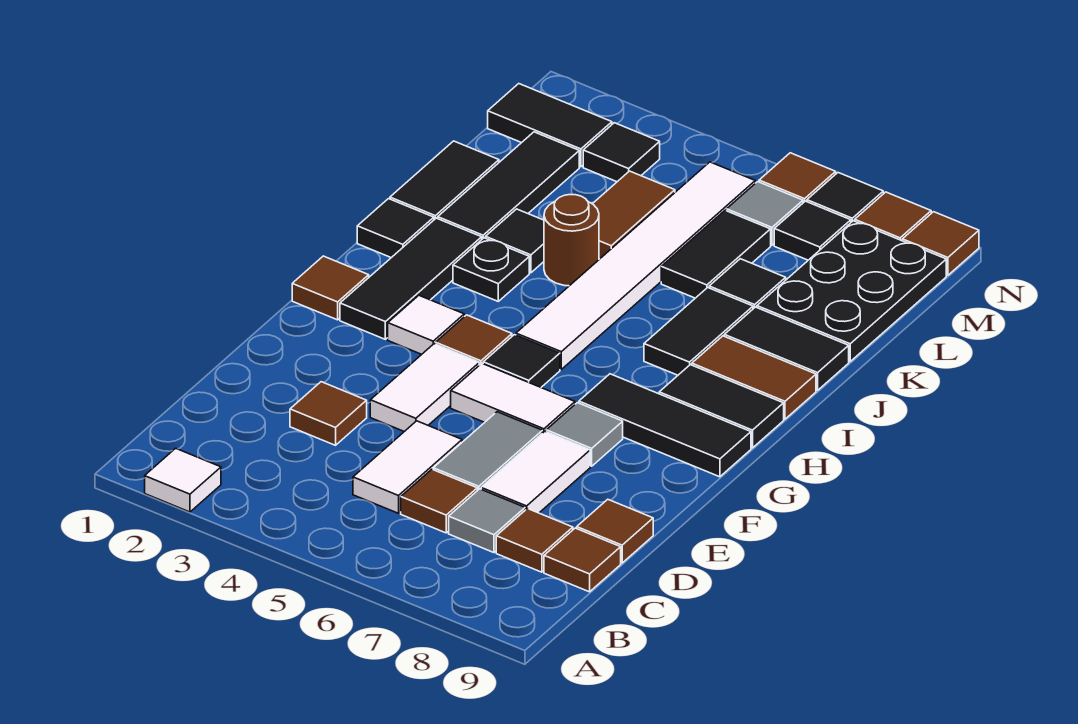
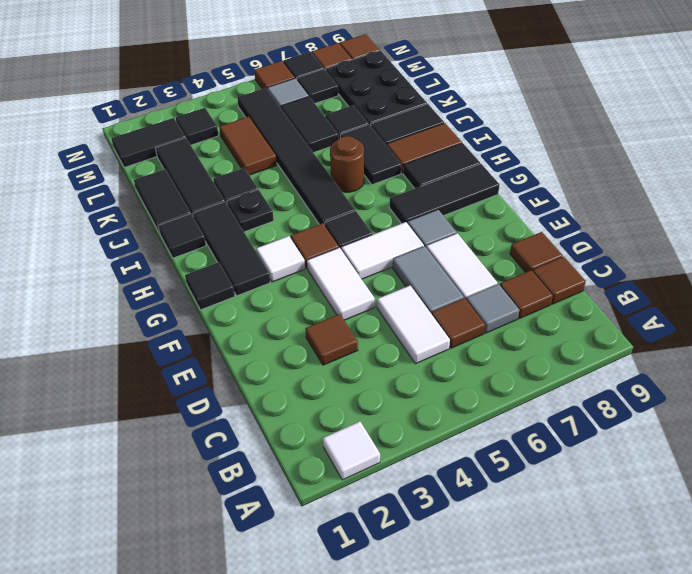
brown tile G1 level 1 -> black tile G1 level 1
white tile H5:M5 level 1 -> black tile H5:M5 level 1
brown round brick J4 level 1 -> brown round brick I6 level 1

